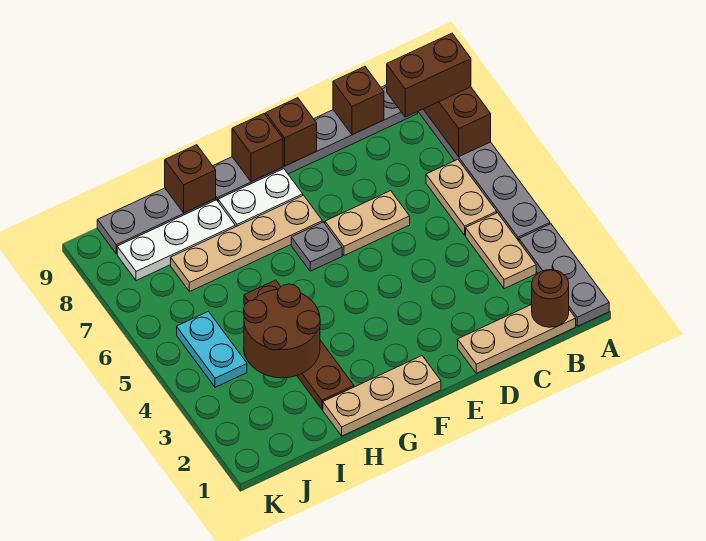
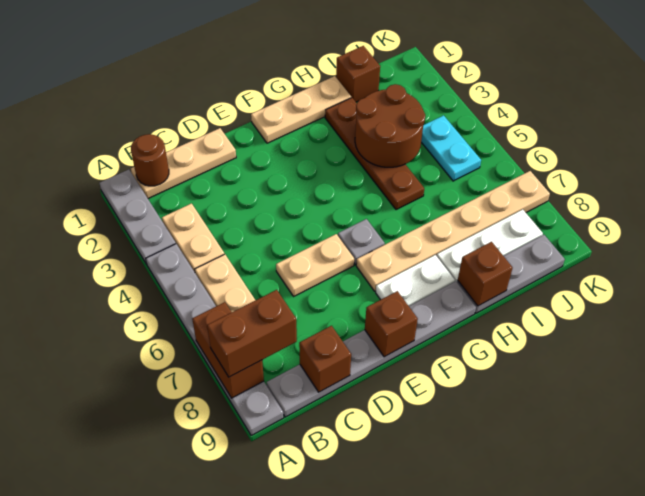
tan plate F7:I7 level 1 -> tan plate F7:K7 level 1
brown brick F9 level 2 -> brown brick I1 level 1

